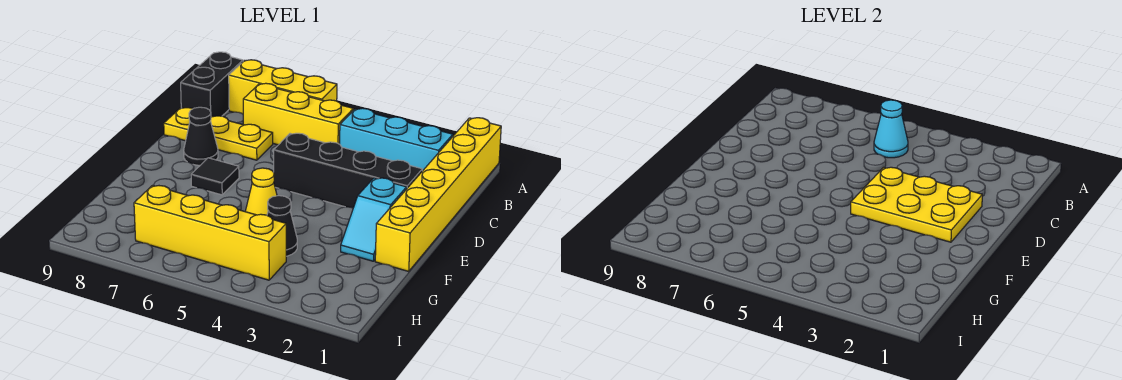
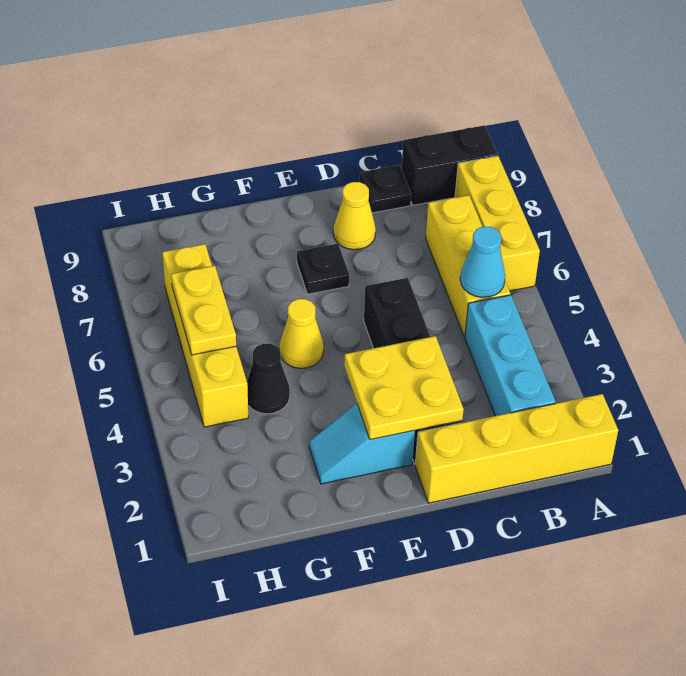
yellow brick A1:F1 level 1 -> yellow brick A1:D1 level 1
yellow plate C7:C8 level 1 -> yellow plate H5:H6 level 2
yellow plate C9 level 1 -> black plate C9 level 1
yellow plate D2:E4 level 2 -> yellow plate D2:E3 level 2
black cone D8 level 1 -> yellow cone D8 level 1
black tile E7 level 1 -> black plate E7 level 1

